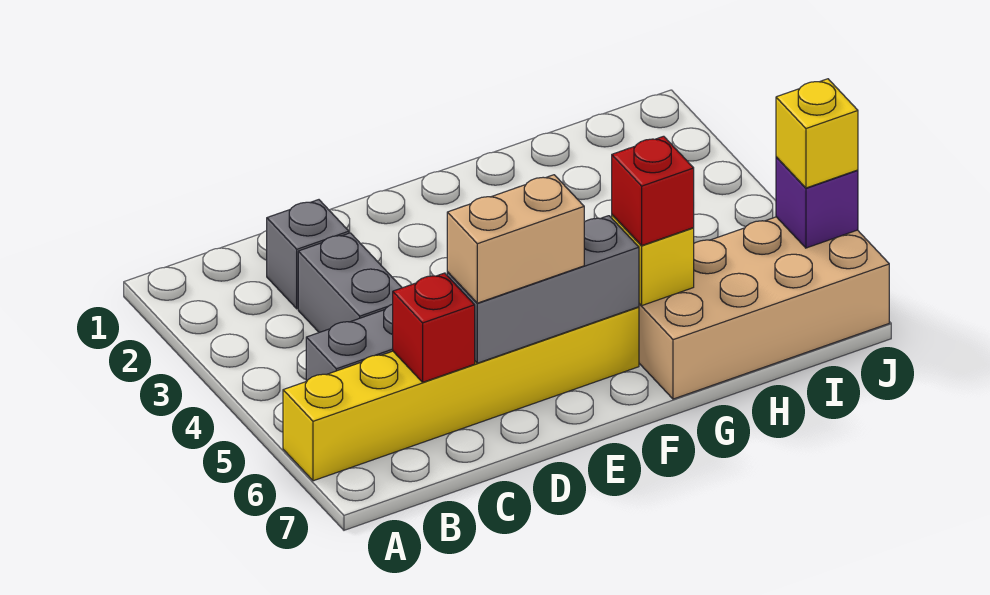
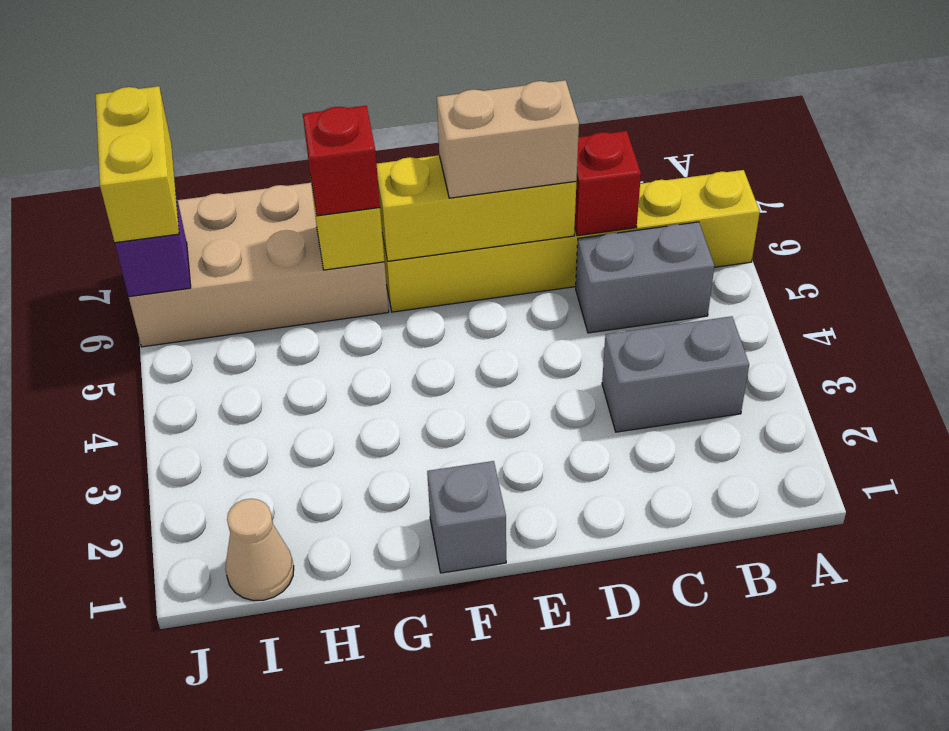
grey brick C2 level 1 -> grey brick F1 level 1
grey brick C3:C4 level 1 -> grey brick B3:C3 level 1
grey brick D6:F6 level 2 -> yellow brick D6:F6 level 2
none -> tan cone I1 level 1
yellow brick J6 level 3 -> yellow brick J6:J7 level 3

